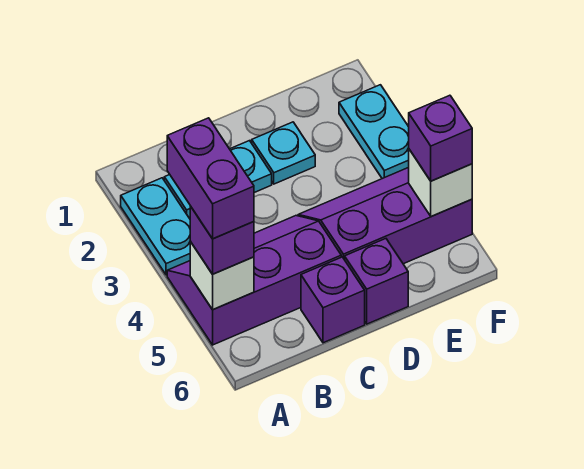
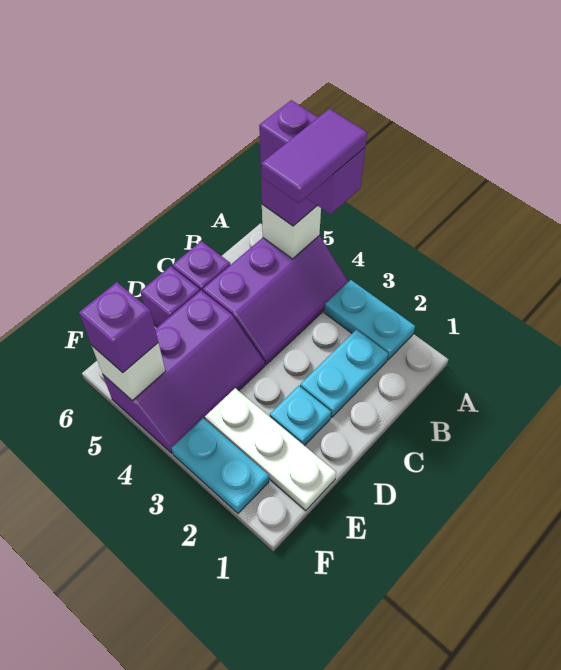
none -> purple tile A4:B4 level 5
none -> white plate E1:E3 level 1

